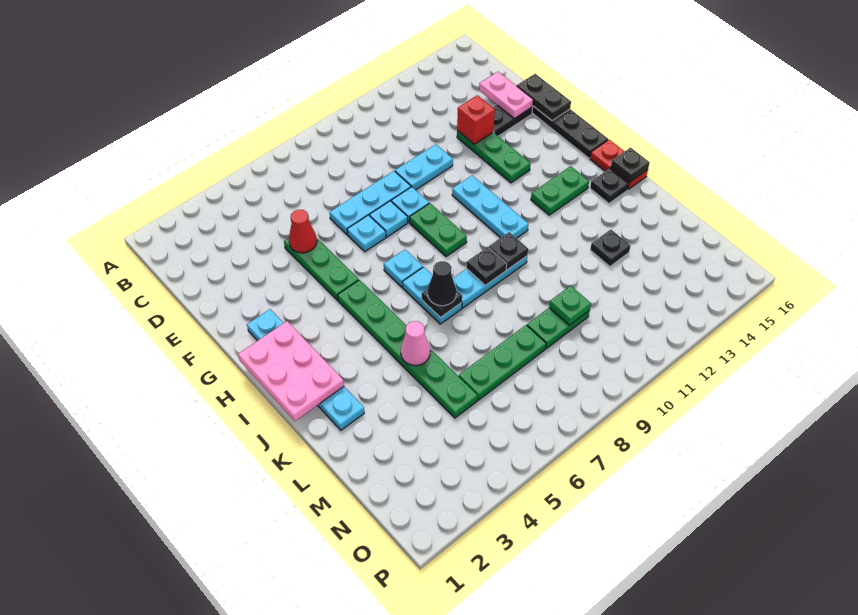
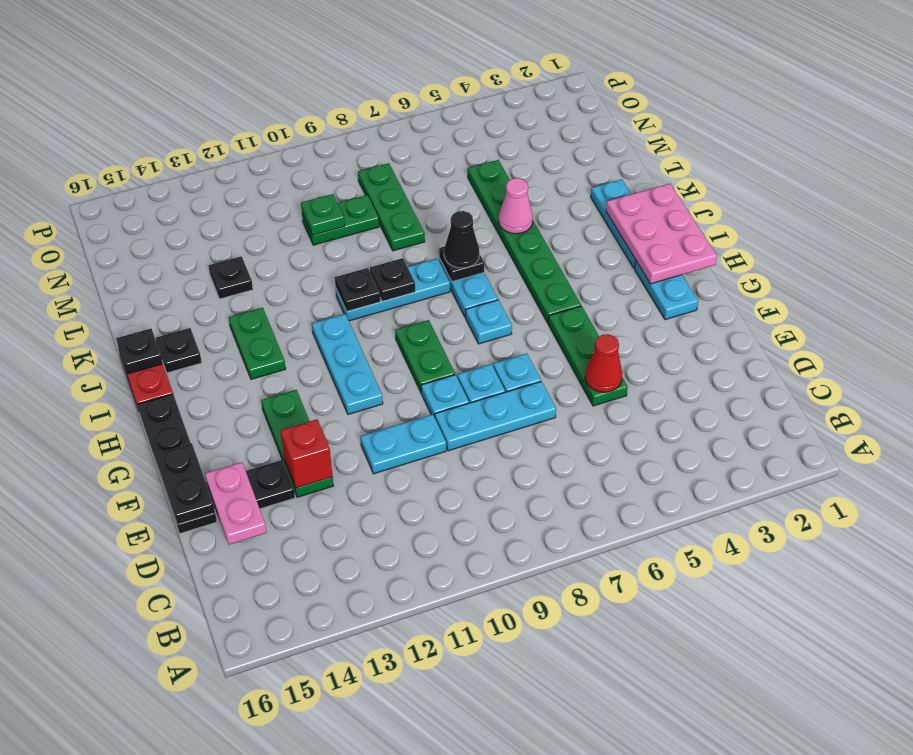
green plate I13:I14 level 1 -> green plate I13:J13 level 1
green plate M6:M8 level 1 -> green plate L8:N8 level 1

